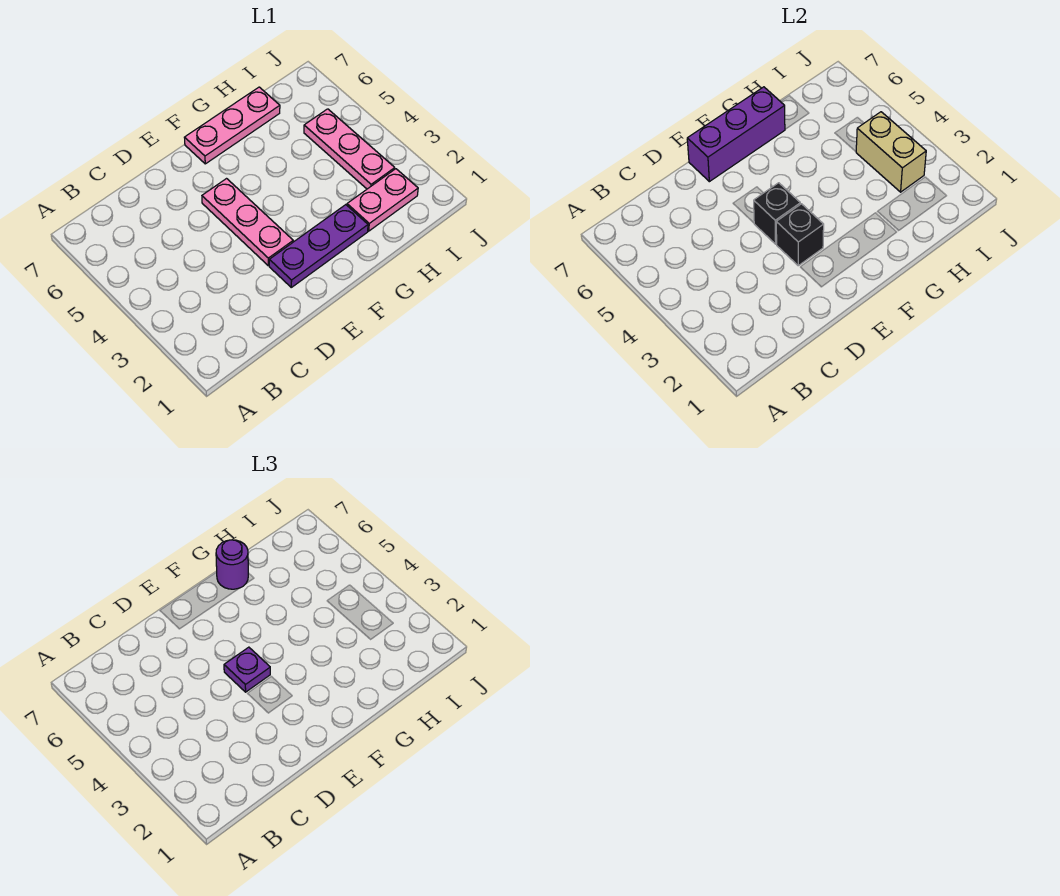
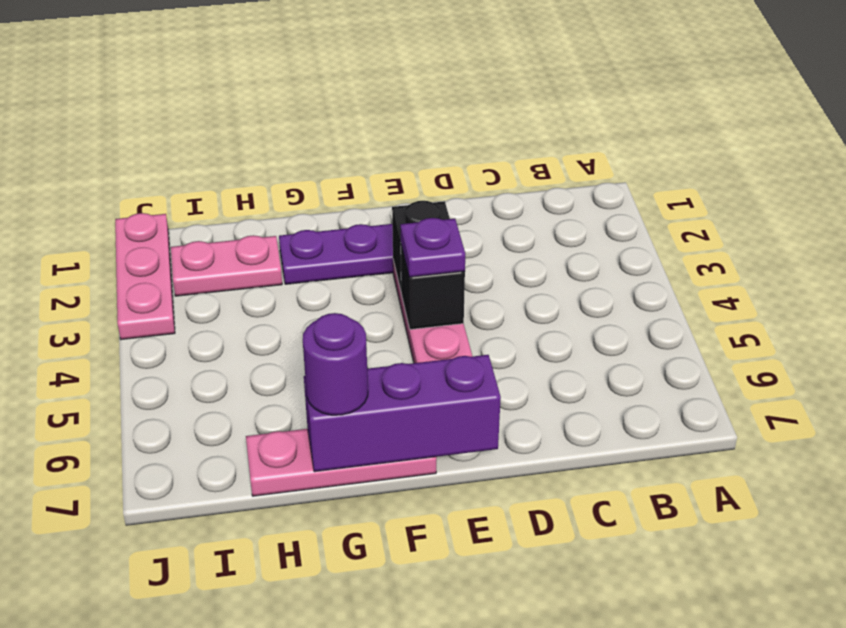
pink plate I3:I5 level 1 -> pink plate J1:J3 level 1
tan brick I3:I4 level 2 -> none

